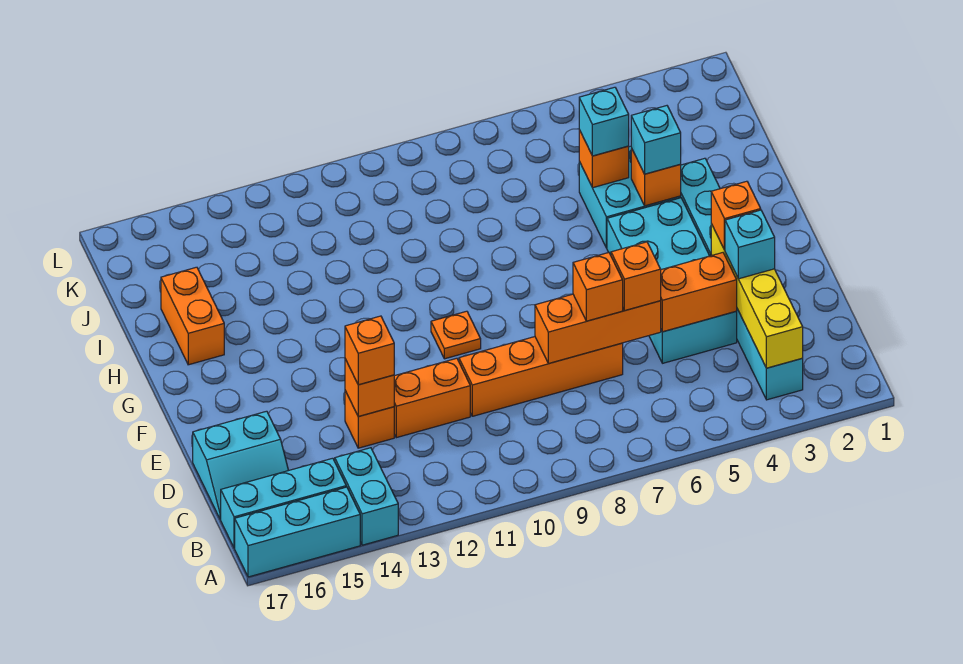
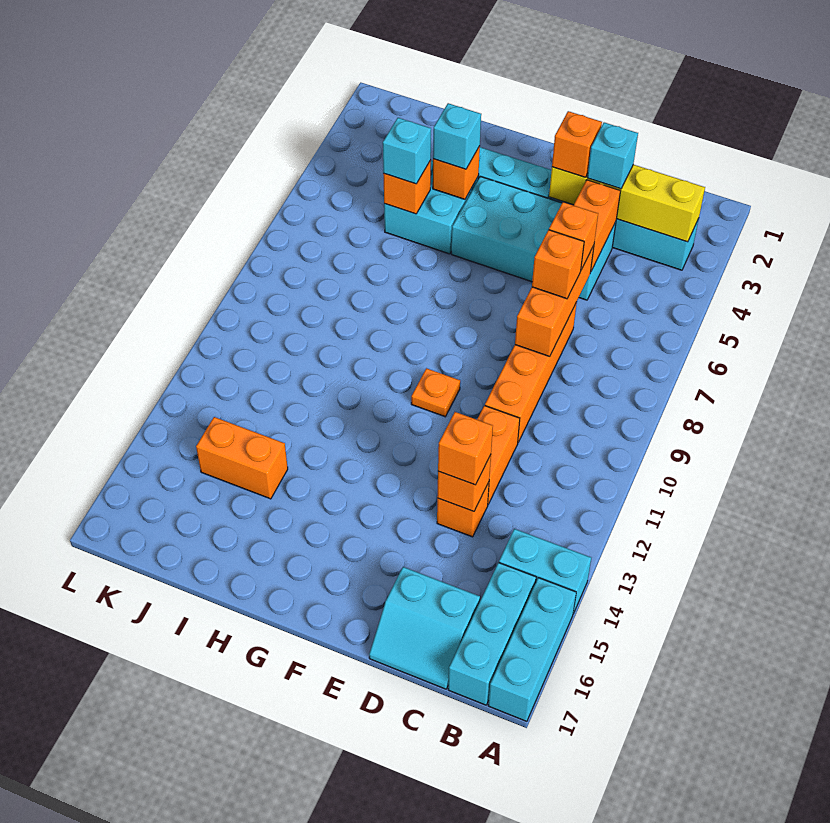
cyan slope C16:D17 level 1 top D -> cyan slope C16:D17 level 1 top 16
orange brick H16:I16 level 1 -> orange brick I14:J14 level 1

